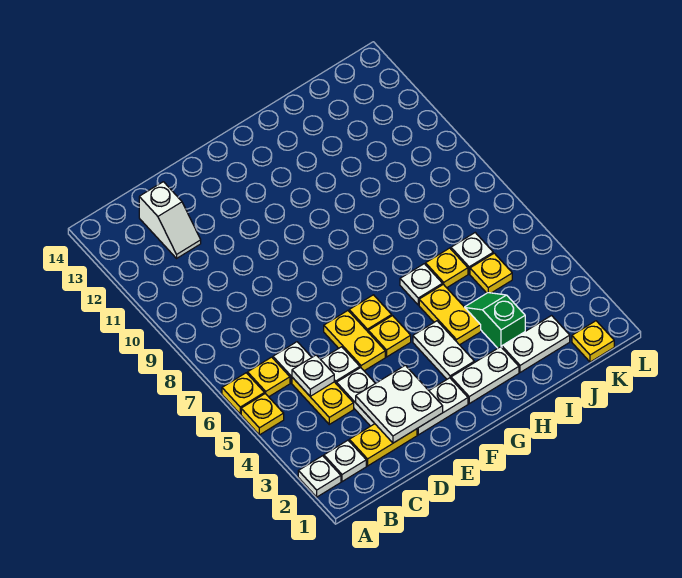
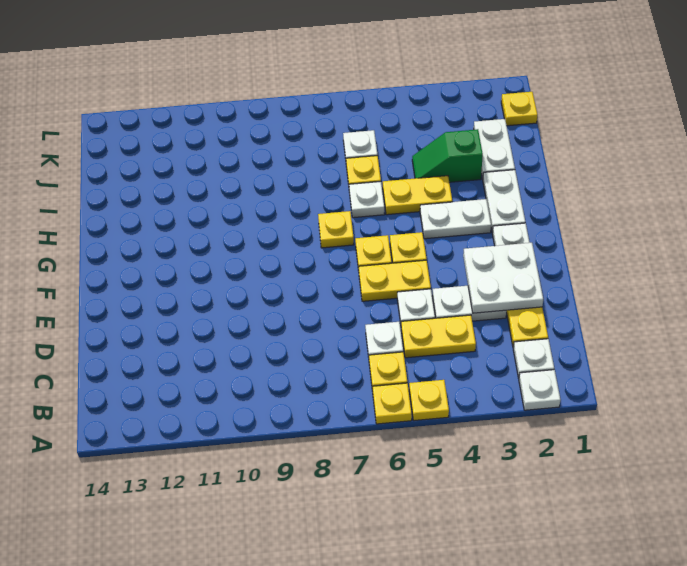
white plate C5 level 2 -> none
white slope C12:C13 level 1 top 13 -> none
yellow plate J5 level 1 -> yellow plate G7 level 1

